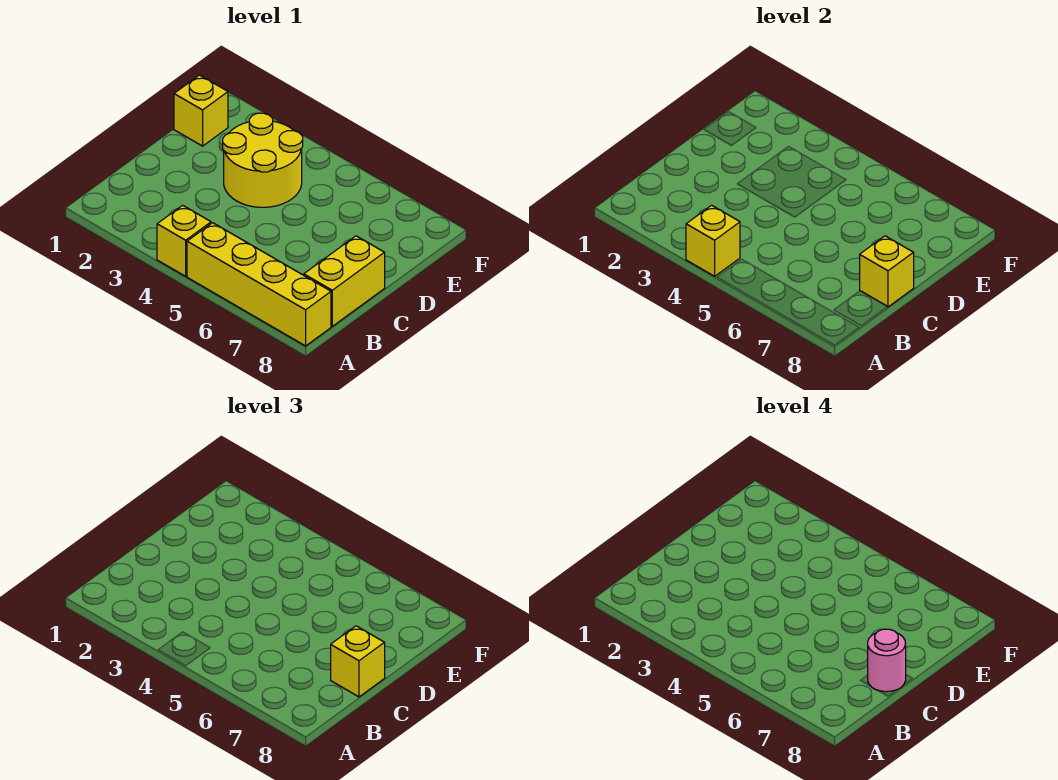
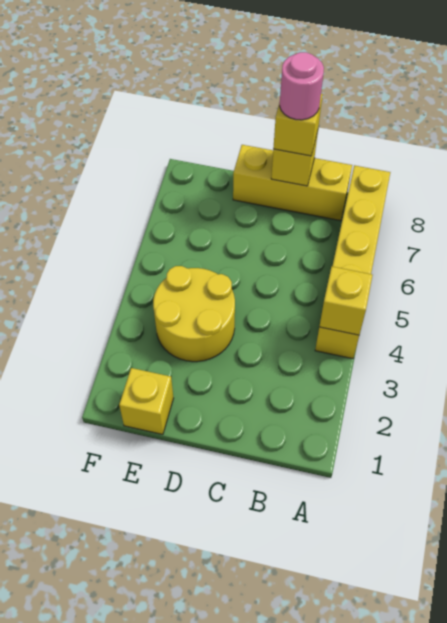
yellow brick B8:C8 level 1 -> yellow brick B8:D8 level 1

